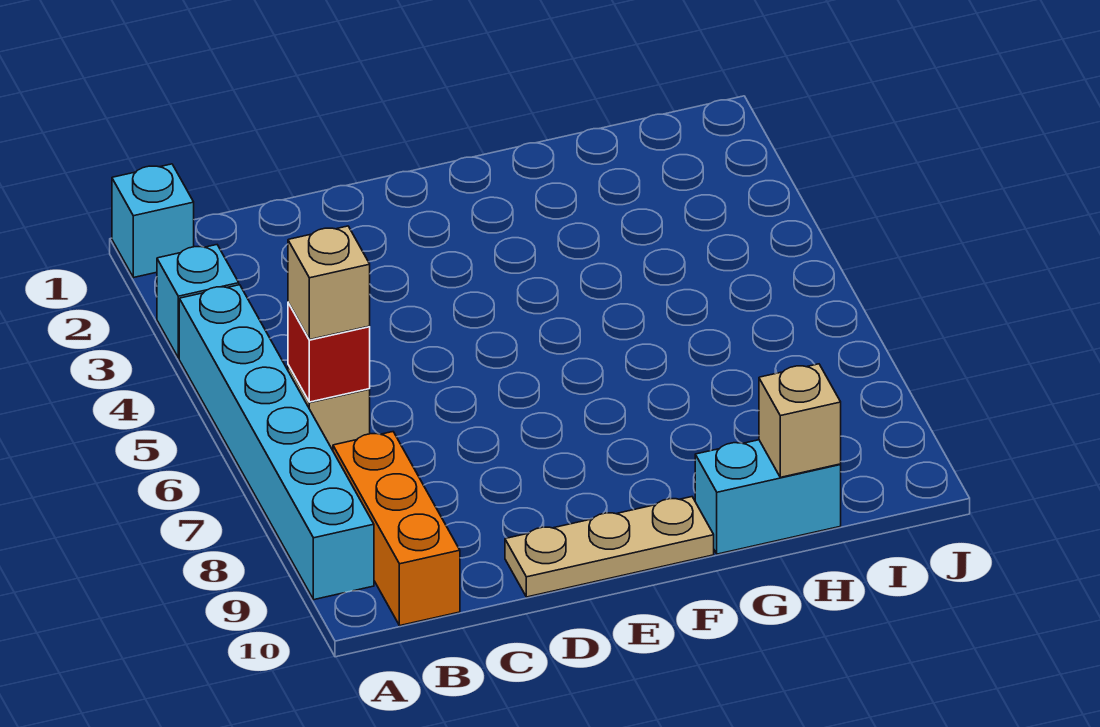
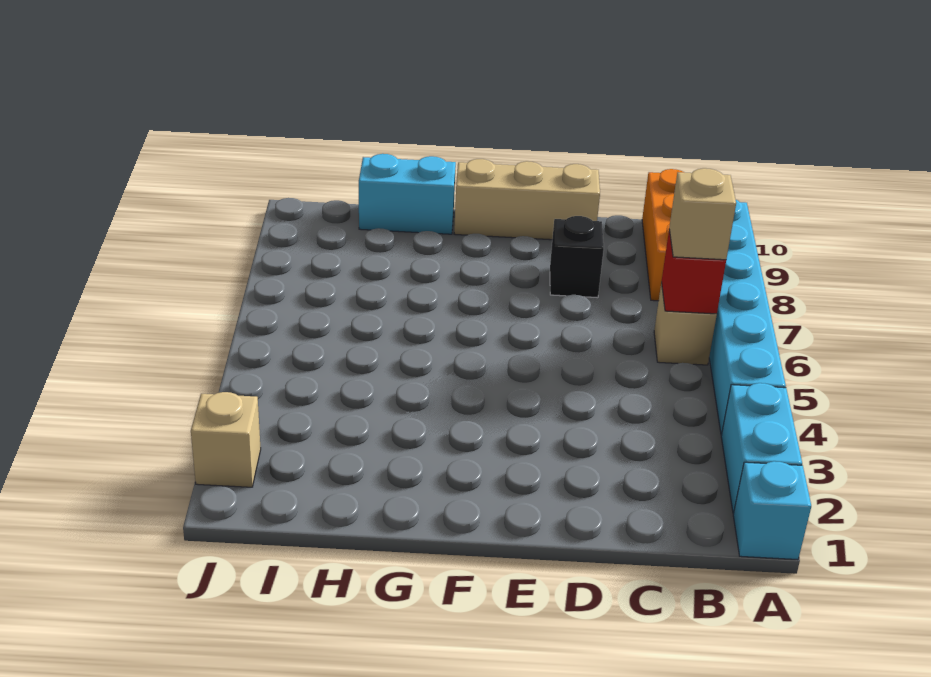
cyan brick A3 level 1 -> cyan brick A2:A3 level 1
none -> black brick D8 level 1
tan plate D10:F10 level 1 -> tan brick D10:F10 level 1
tan brick H10 level 2 -> tan brick J2 level 1

